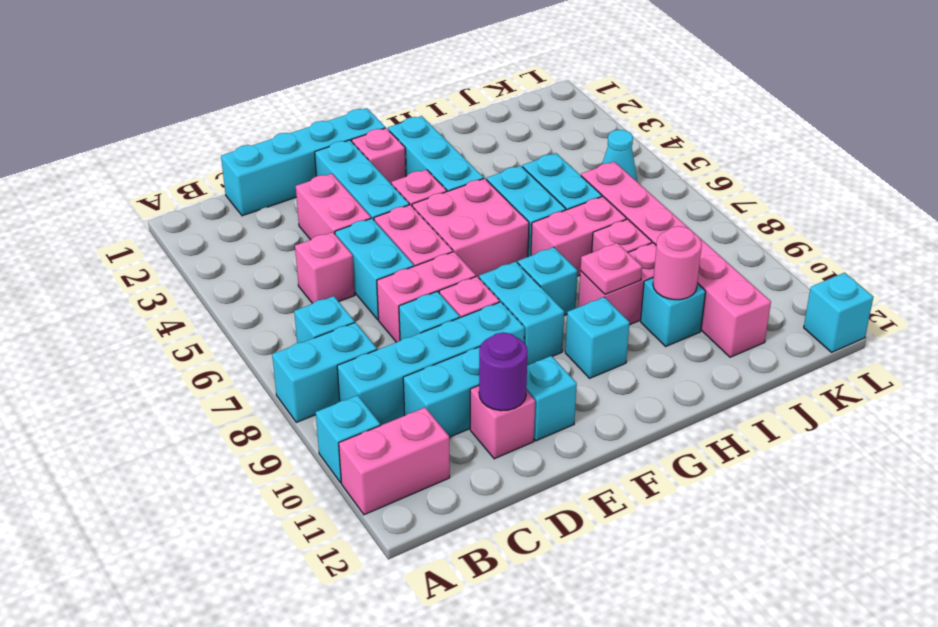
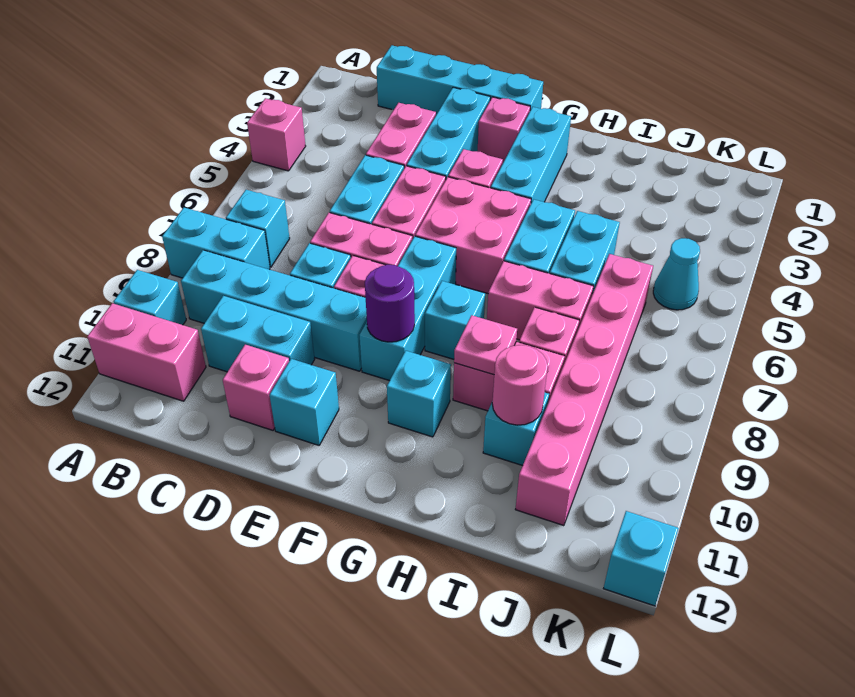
pink brick C5 level 1 -> pink brick A4 level 1
purple round brick D11 level 2 -> purple round brick F9 level 2
cyan brick F8:F9 level 1 -> cyan brick F7:F9 level 1

